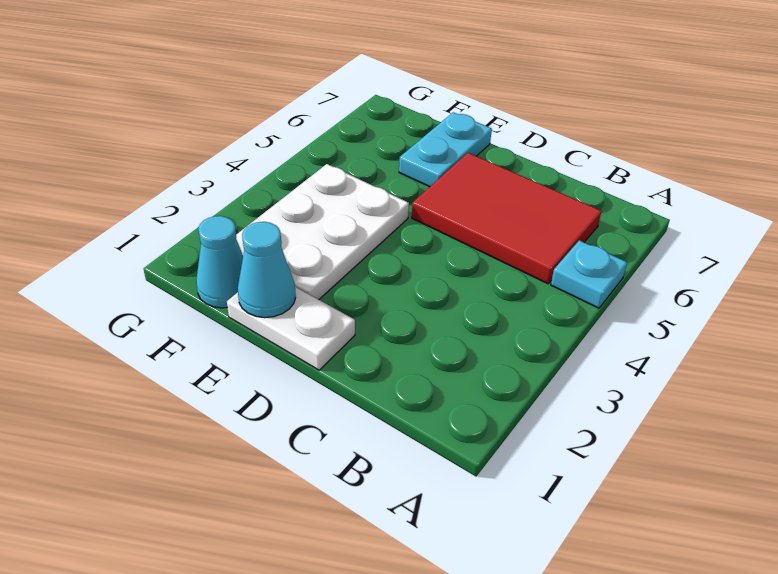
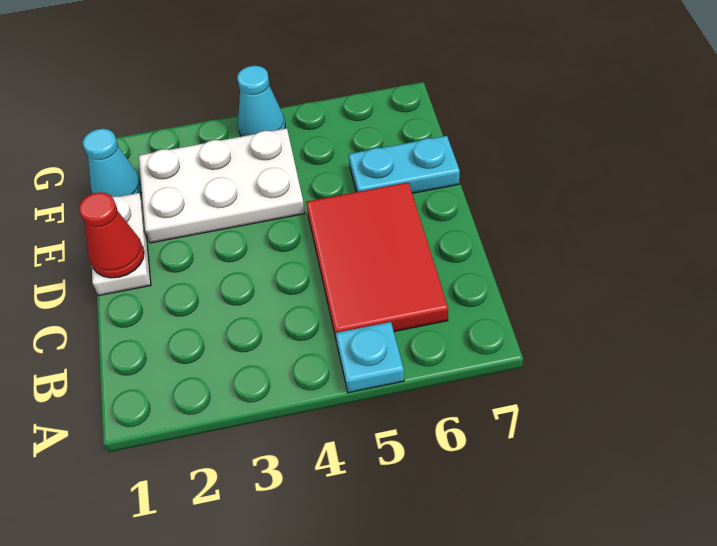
none -> red cone D1 level 2
cyan cone E1 level 2 -> cyan cone G4 level 1

